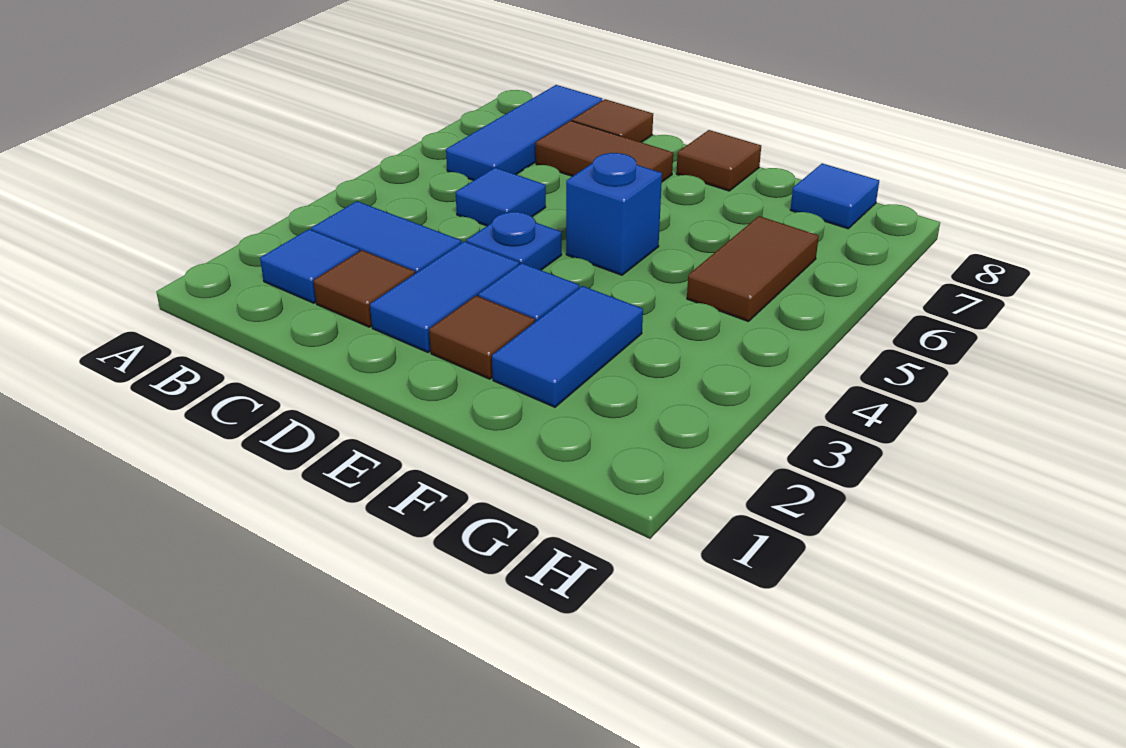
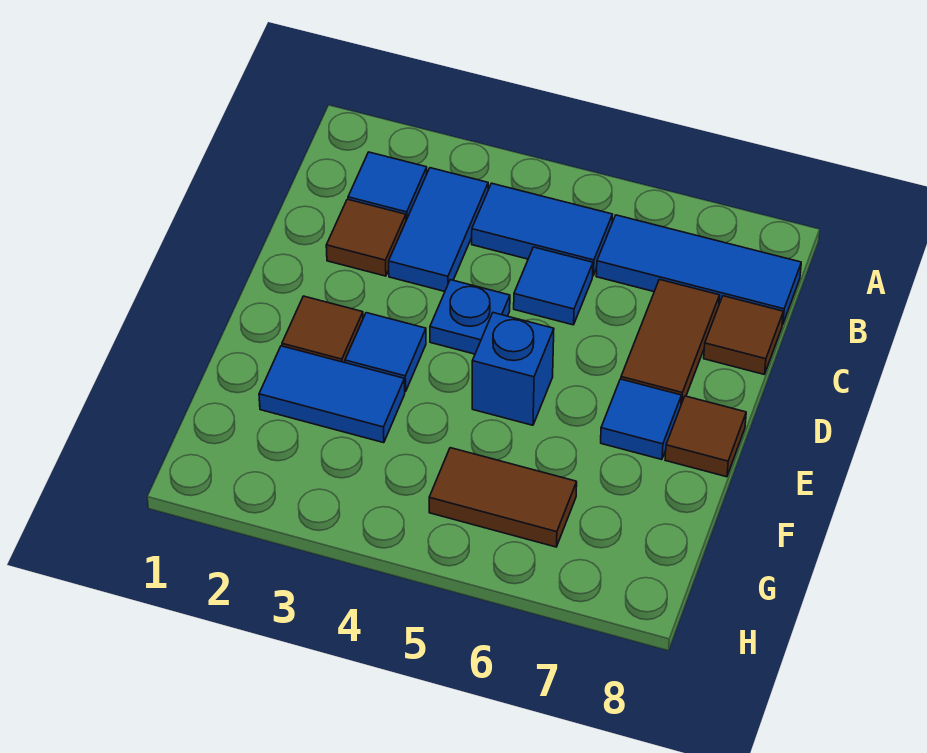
blue tile D2:D3 level 1 -> blue tile B4:B5 level 1
blue tile G8 level 1 -> blue tile E7 level 1

